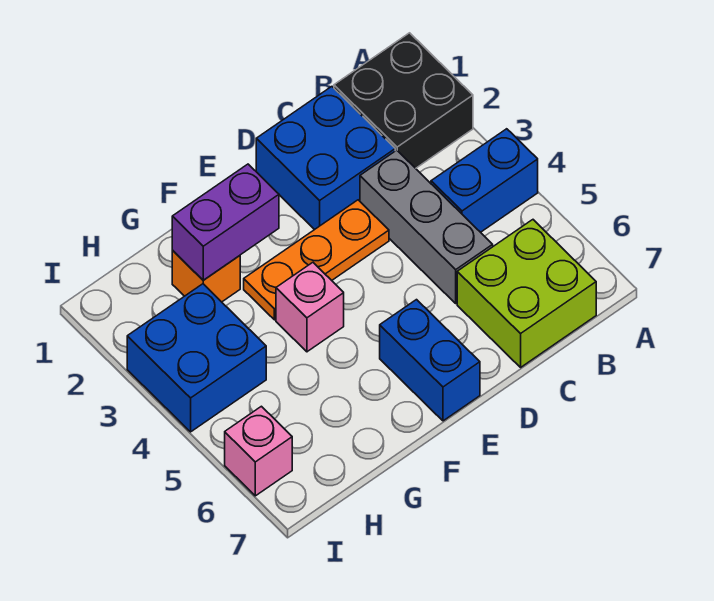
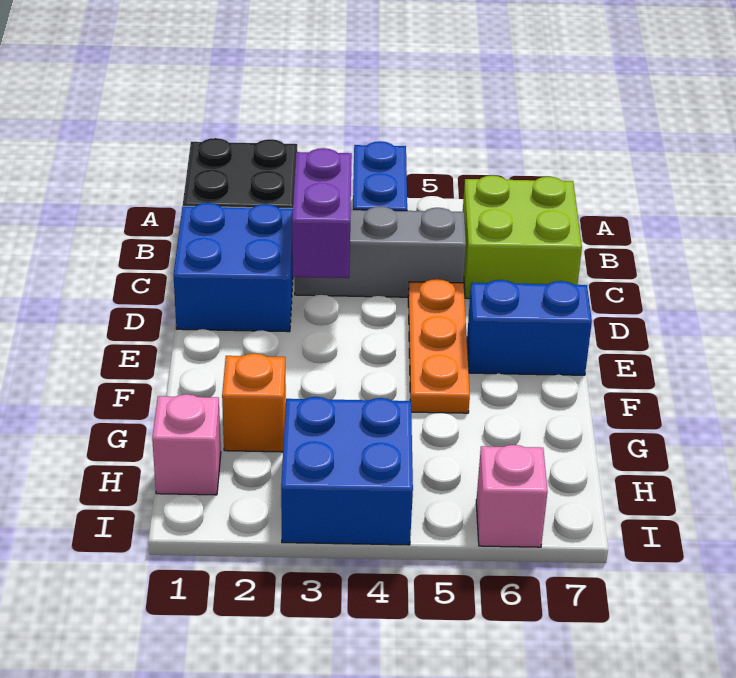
orange plate D3:F3 level 1 -> orange plate D5:F5 level 1
purple brick F2:G2 level 2 -> purple brick C3:D3 level 2
pink brick F4 level 1 -> pink brick H1 level 1

